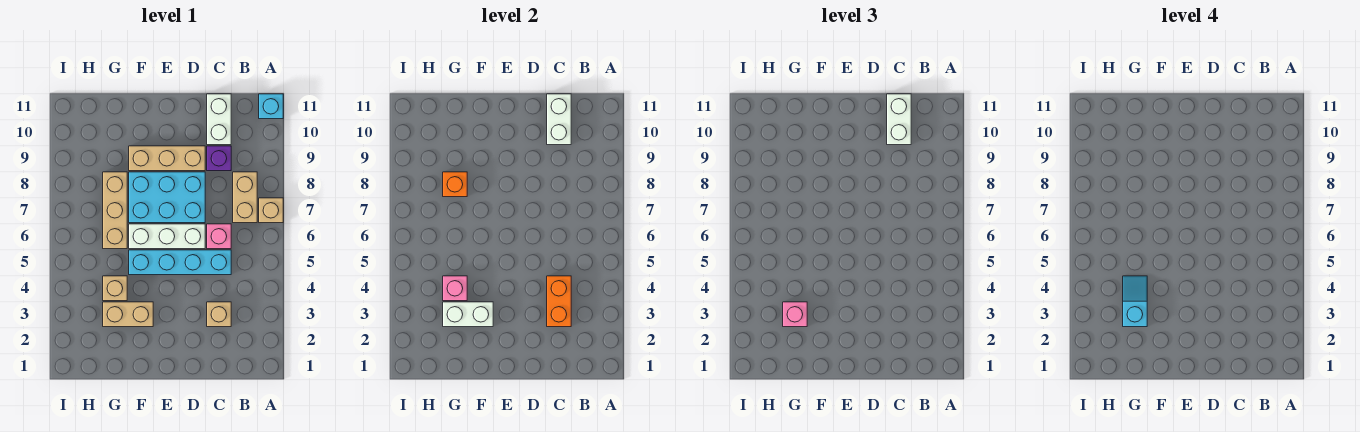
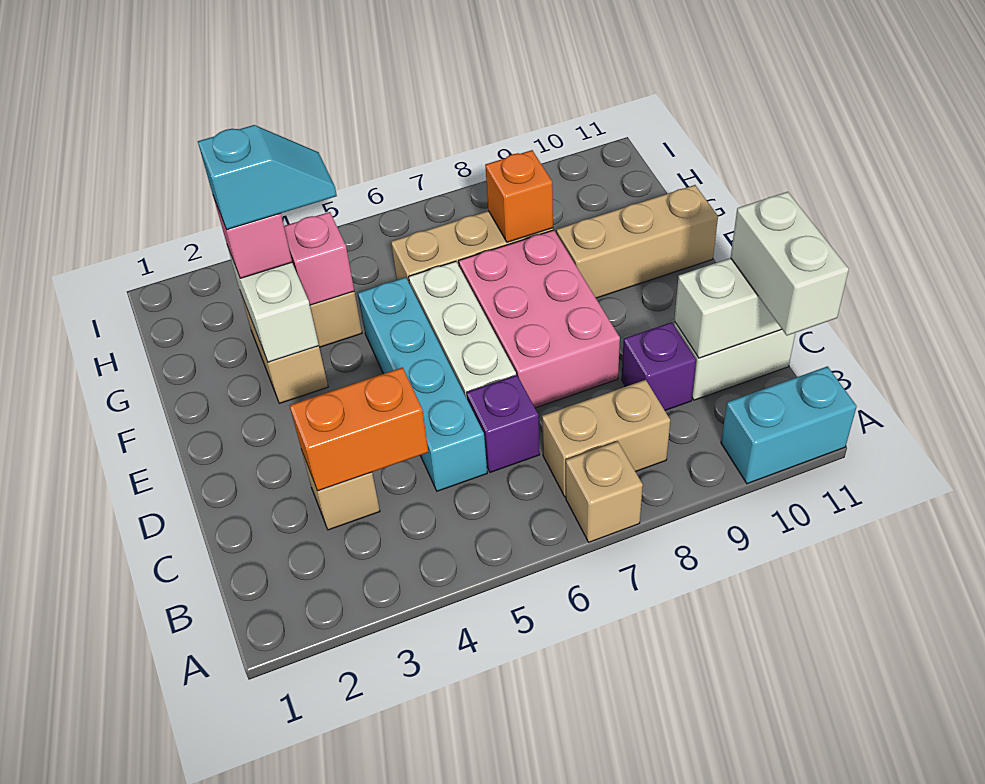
cyan brick A11 level 1 -> cyan brick A10:A11 level 1
pink brick C6 level 1 -> purple brick C6 level 1
white brick C10:C11 level 3 -> white brick B11:C11 level 3
cyan brick D7:F8 level 1 -> pink brick D7:F8 level 1
tan brick D9:F9 level 1 -> tan brick F9:F11 level 1

